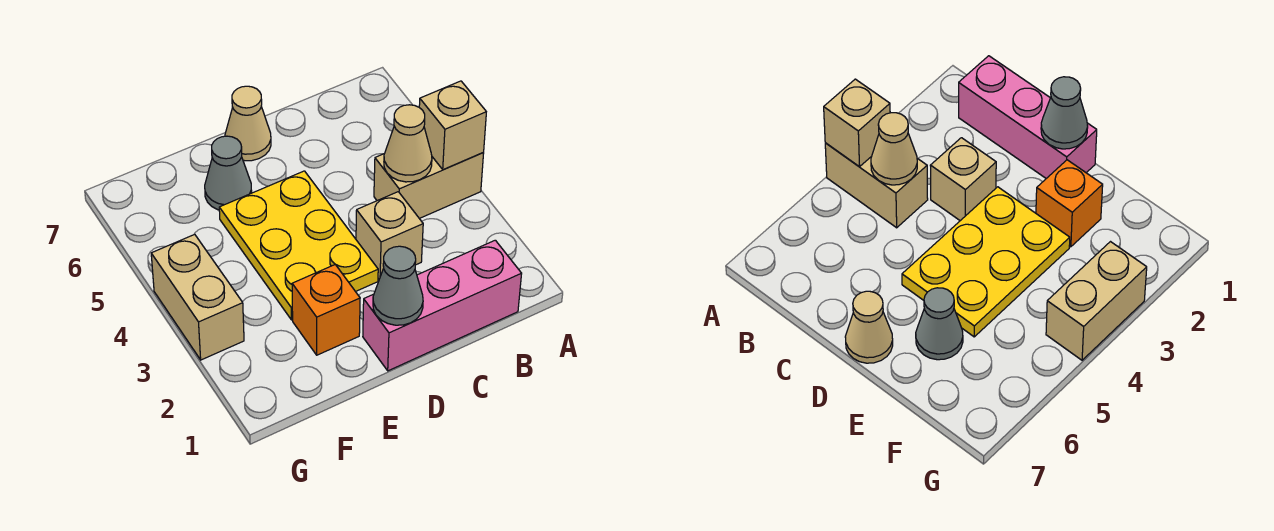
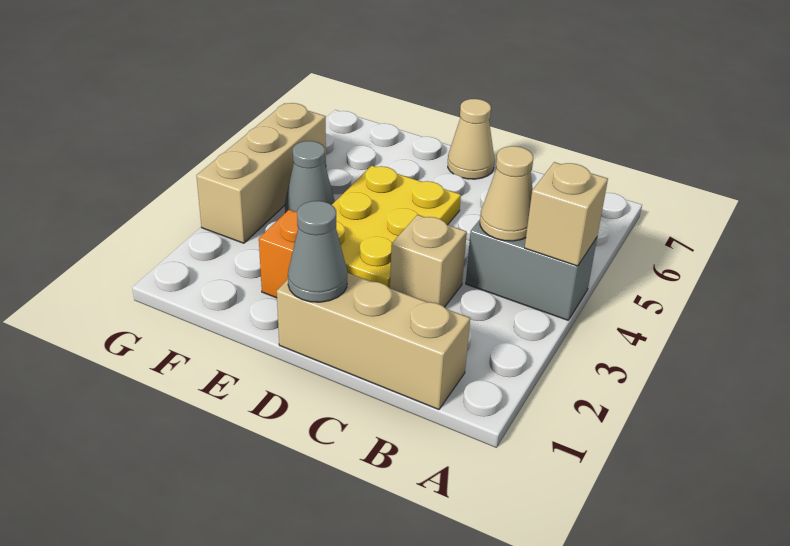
tan brick A4:B4 level 1 -> grey brick A4:B4 level 1
pink brick B1:D1 level 1 -> tan brick B1:D1 level 1
grey cone E6 level 1 -> grey cone F4 level 1
tan brick G3:G4 level 1 -> tan brick G3:G5 level 1

